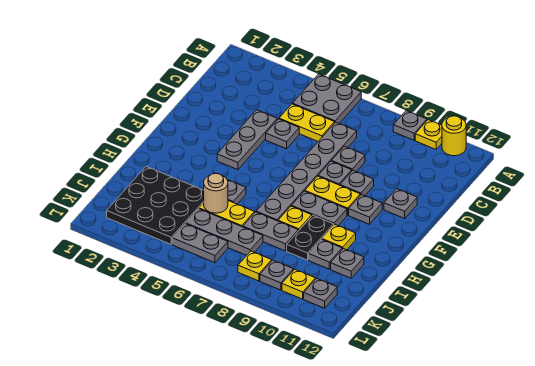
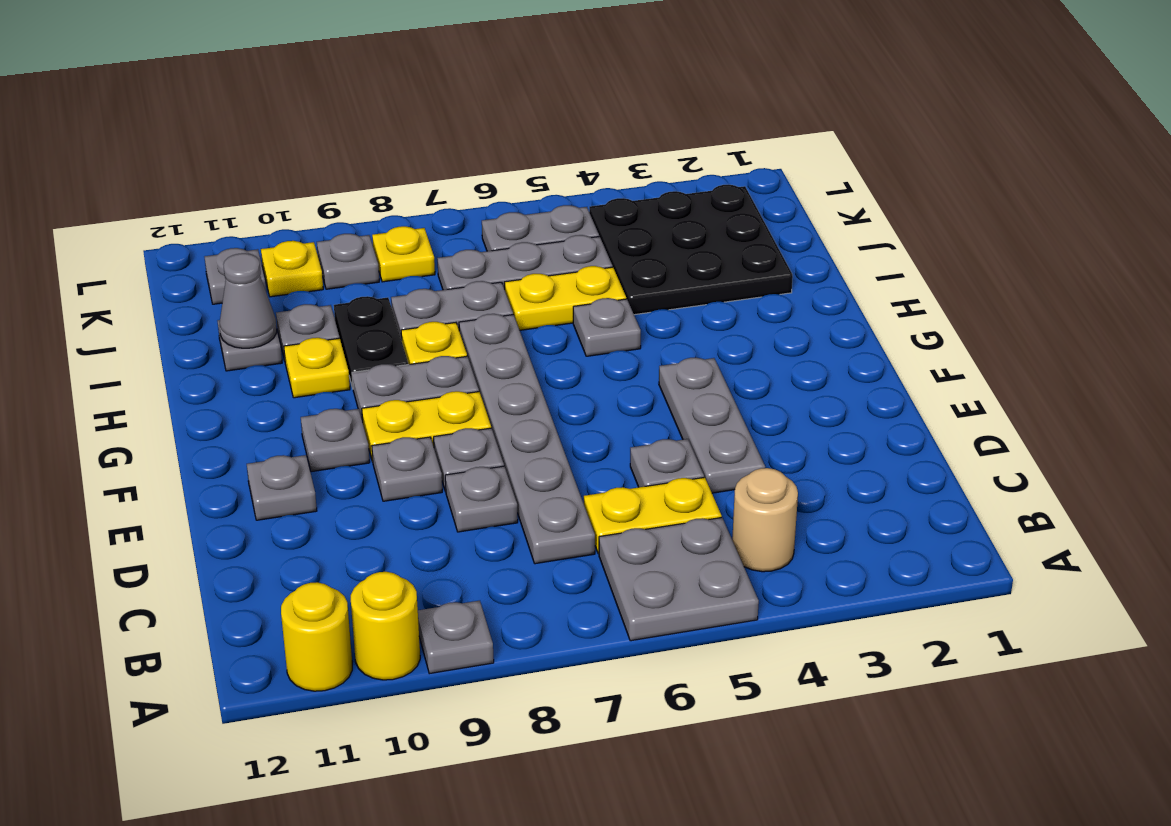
yellow plate A10 level 1 -> yellow round brick A10 level 1
tan round brick I5 level 2 -> tan round brick B4 level 1
none -> grey cone I11 level 2

